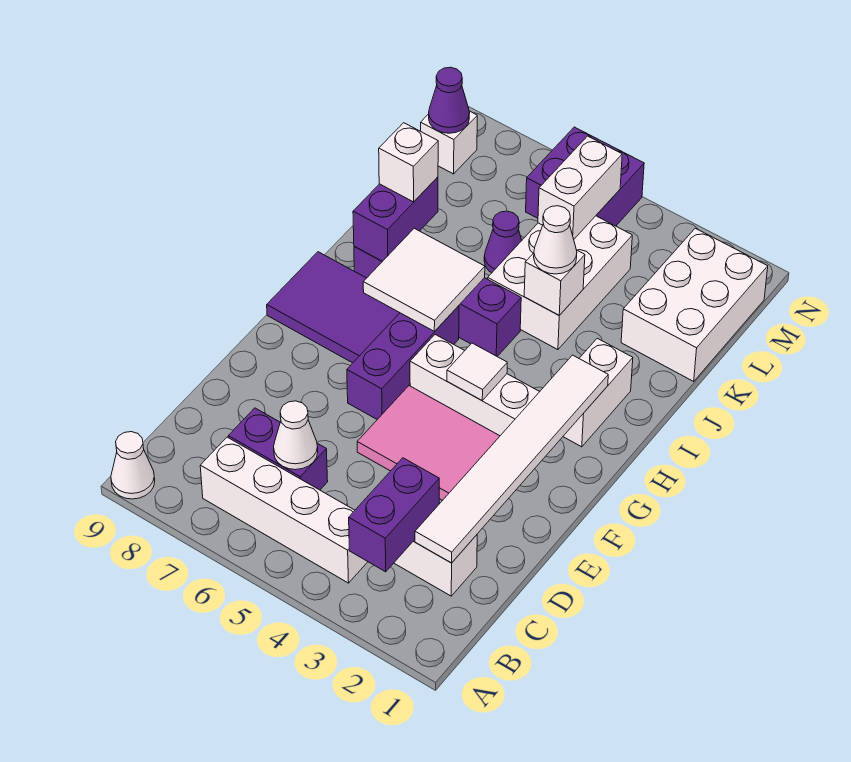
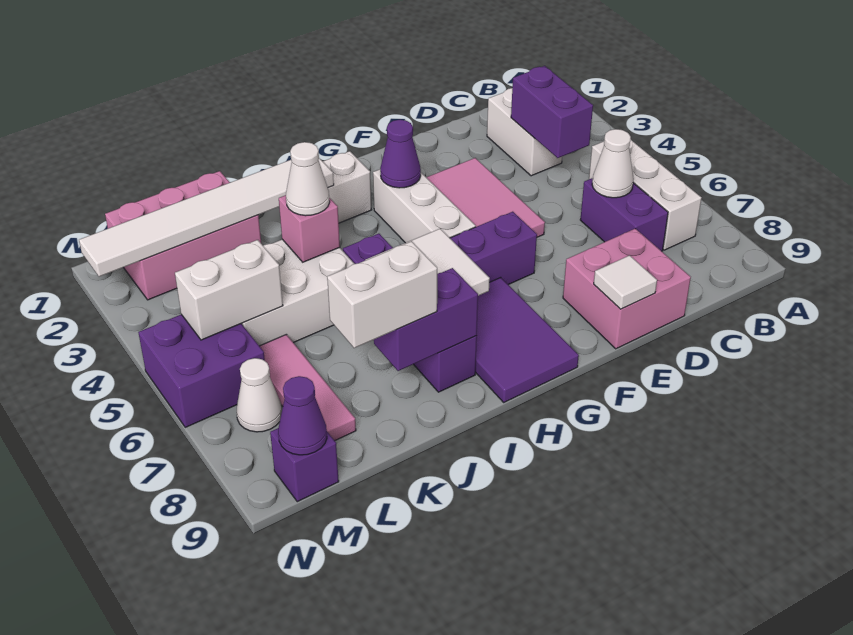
white cone A9 level 1 -> white cone M7 level 1
purple brick B3:C3 level 2 -> purple brick C3:C4 level 2
white brick B4:B7 level 1 -> white brick B5:B7 level 1
white tile C2:H2 level 2 -> white tile I2:N2 level 2
none -> pink brick D8:E9 level 1
white tile G4 level 2 -> white tile E9 level 2
white brick J4 level 2 -> pink brick J4 level 2
white brick J8 level 3 -> white brick J8:K8 level 3
white brick K1:M2 level 1 -> pink brick K1:M2 level 1
purple cone K6 level 1 -> purple cone G3 level 2
none -> pink tile L6:L8 level 1
white brick M9 level 1 -> purple brick M9 level 1

